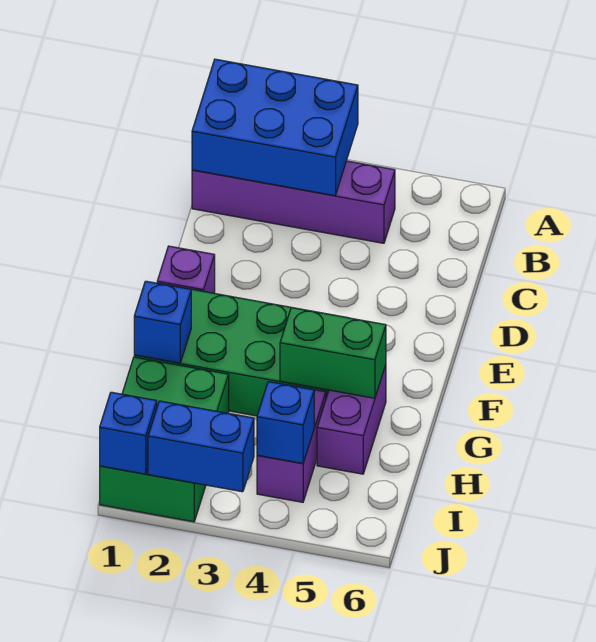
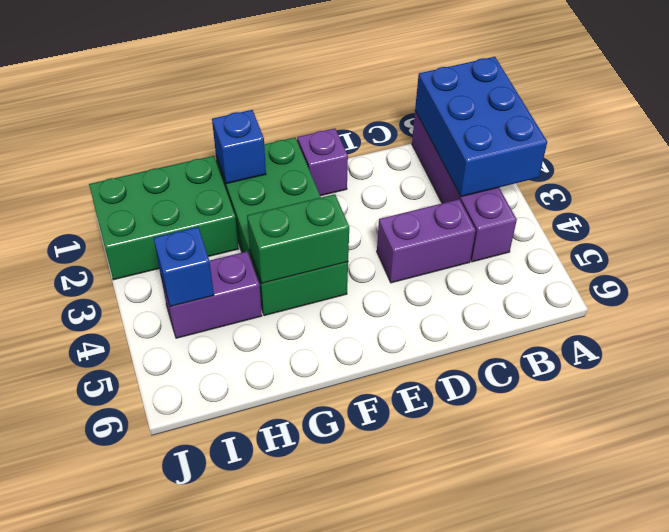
green brick G4:G5 level 2 -> green brick F4:G4 level 2
purple brick G5:H5 level 1 -> purple brick C4:D4 level 1
blue brick J1 level 2 -> none
blue brick J2:J3 level 2 -> none

